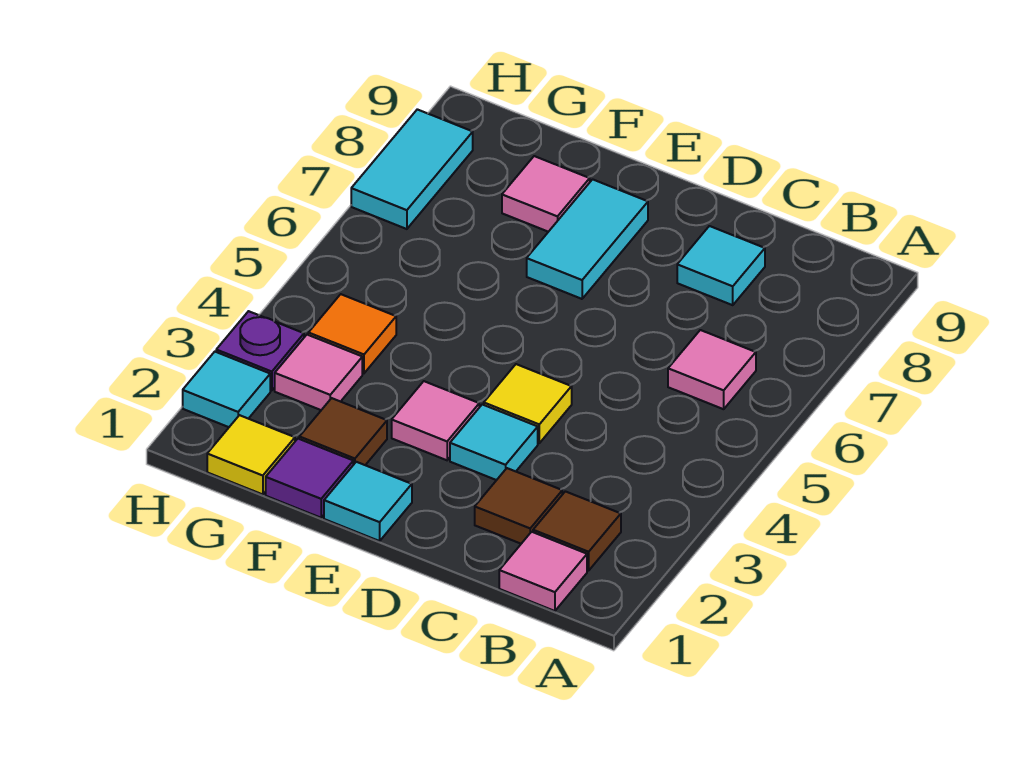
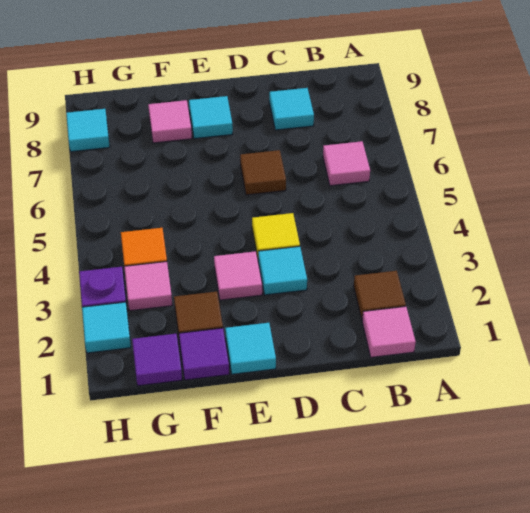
brown tile C2 level 1 -> brown tile D6 level 1
cyan tile E7:E8 level 1 -> cyan tile E8 level 1
yellow tile G1 level 1 -> purple tile G1 level 1
cyan tile H7:H8 level 1 -> cyan tile H8 level 1

